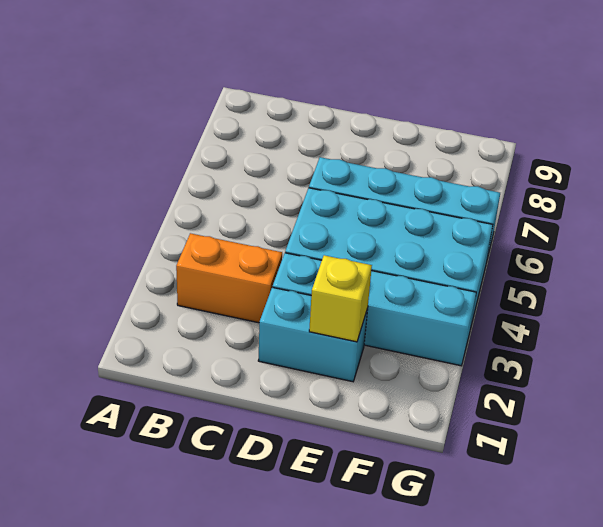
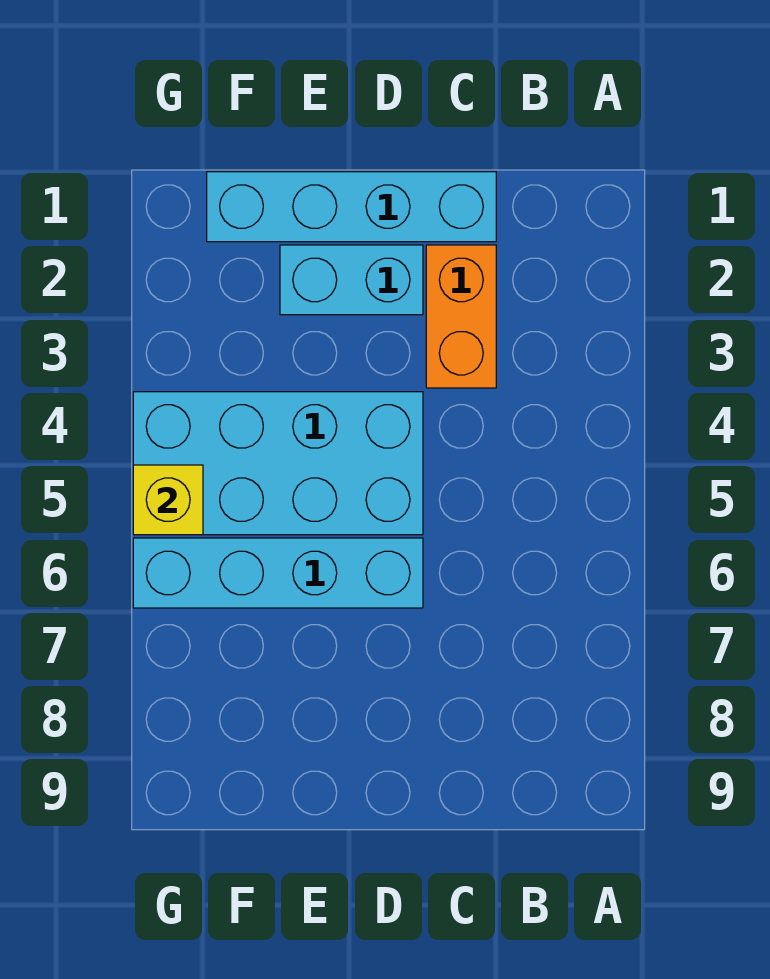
orange brick B3:C3 level 1 -> orange brick C2:C3 level 1
cyan brick D3:G3 level 1 -> cyan brick C1:F1 level 1
yellow brick E2 level 2 -> yellow brick G5 level 2

